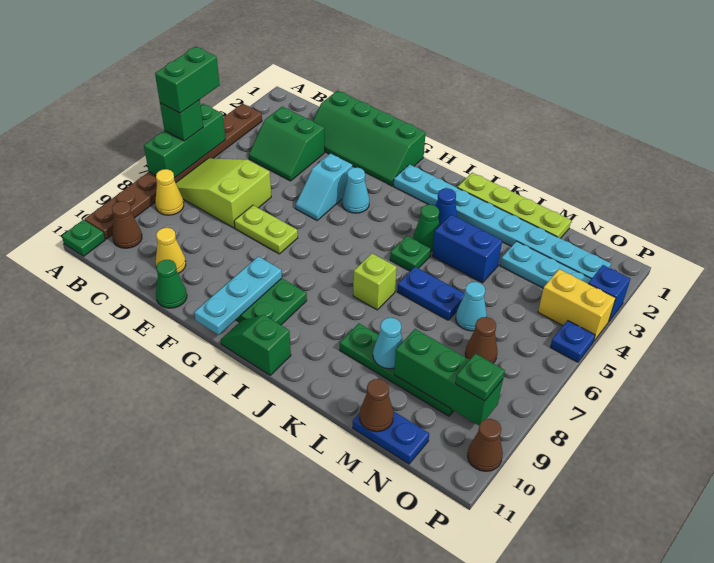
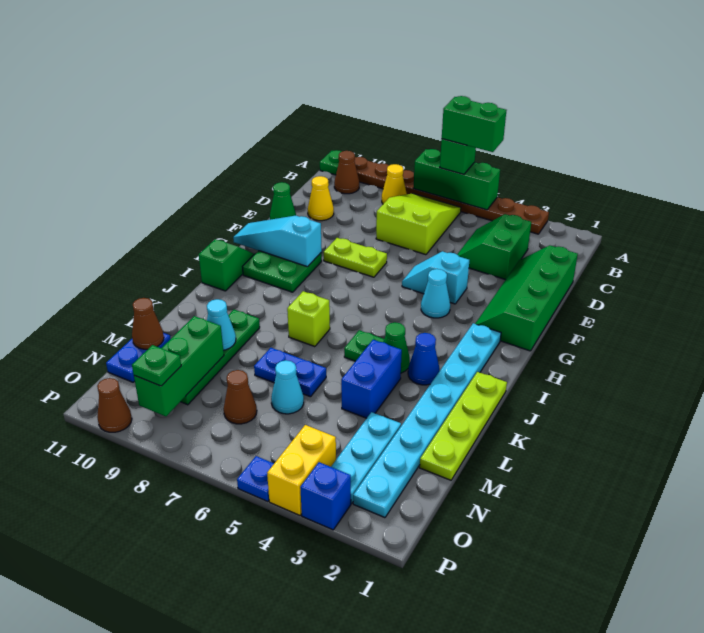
lime plate E7:F7 level 1 -> lime plate F7:F8 level 1
cyan plate G9:G11 level 2 -> cyan slope G9:G11 level 2 top 9
blue plate K6:L6 level 1 -> blue plate L6:L7 level 1

